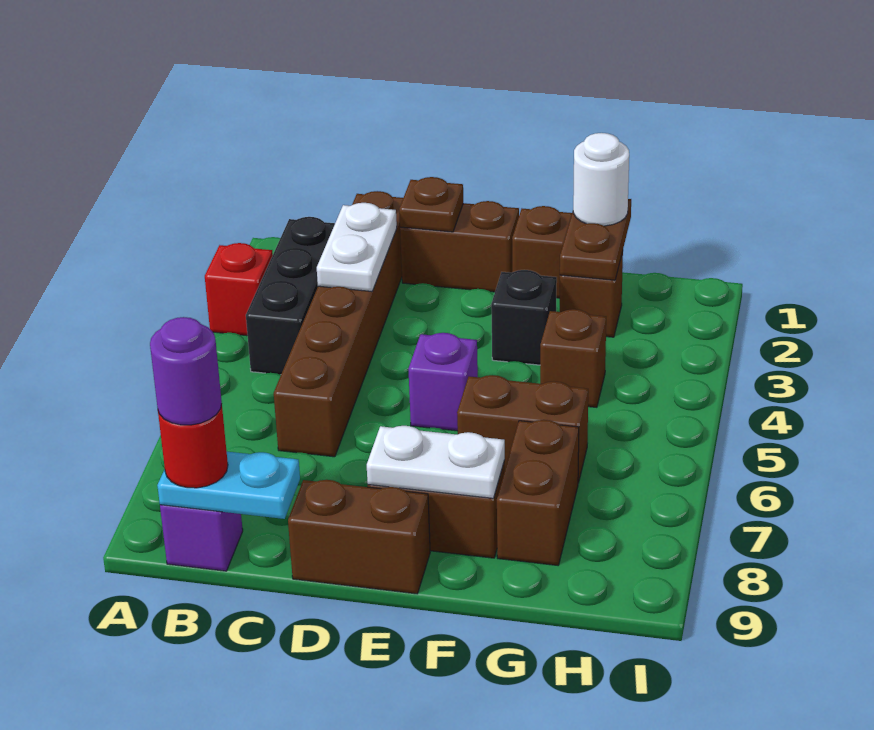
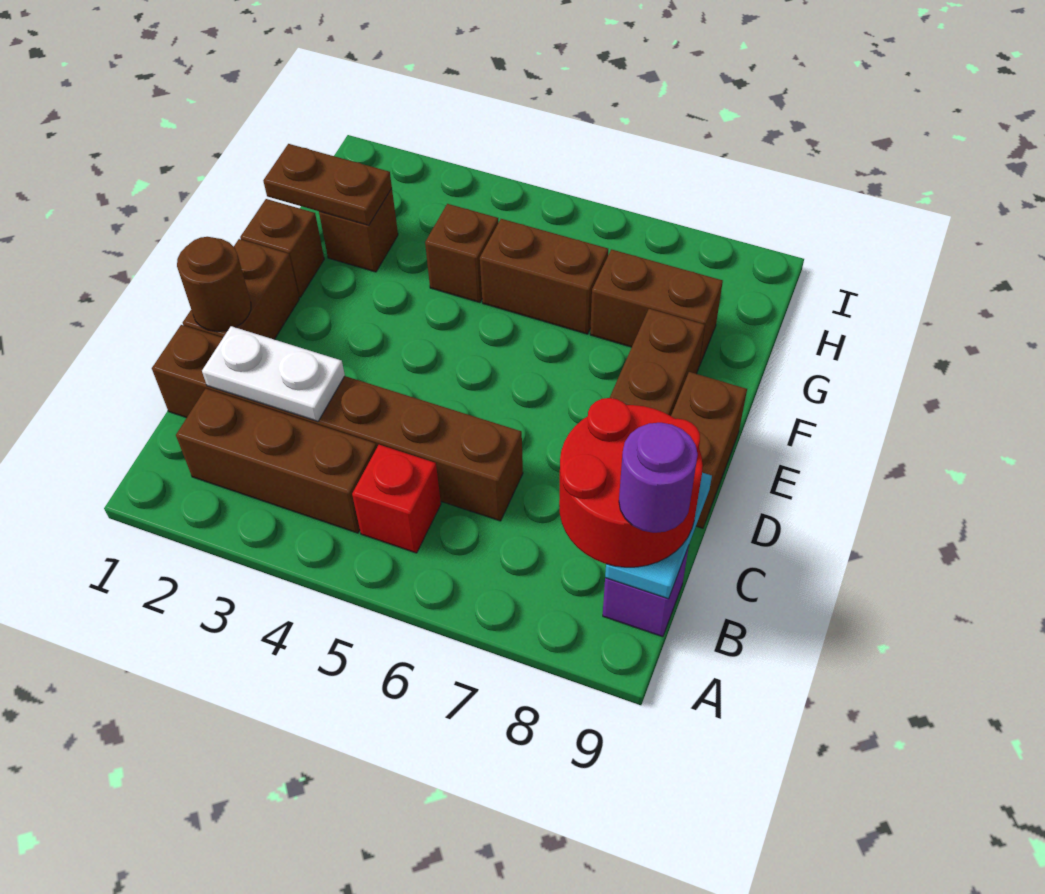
red brick A3 level 1 -> red brick B5 level 1
black brick B2:B4 level 1 -> brown brick B2:B4 level 1
red round brick B9 level 3 -> red round brick B8:C9 level 3
brown plate D1 level 2 -> brown round brick D1 level 2
purple brick E5 level 1 -> none
white plate E8:F8 level 2 -> none
black brick F3 level 1 -> none
brown brick F6:G6 level 1 -> brown brick G5:G6 level 1
white round brick G1 level 3 -> none

